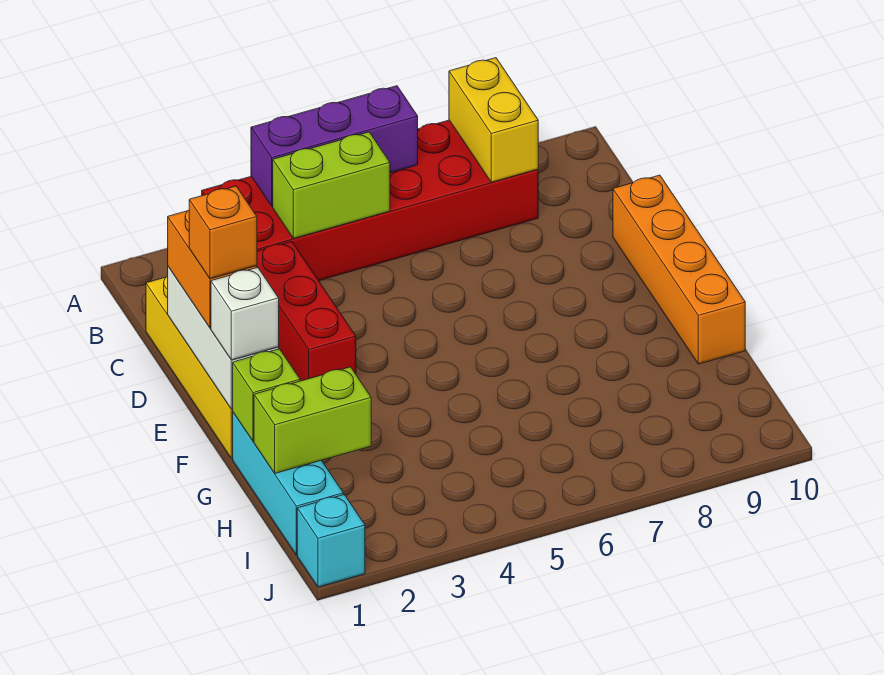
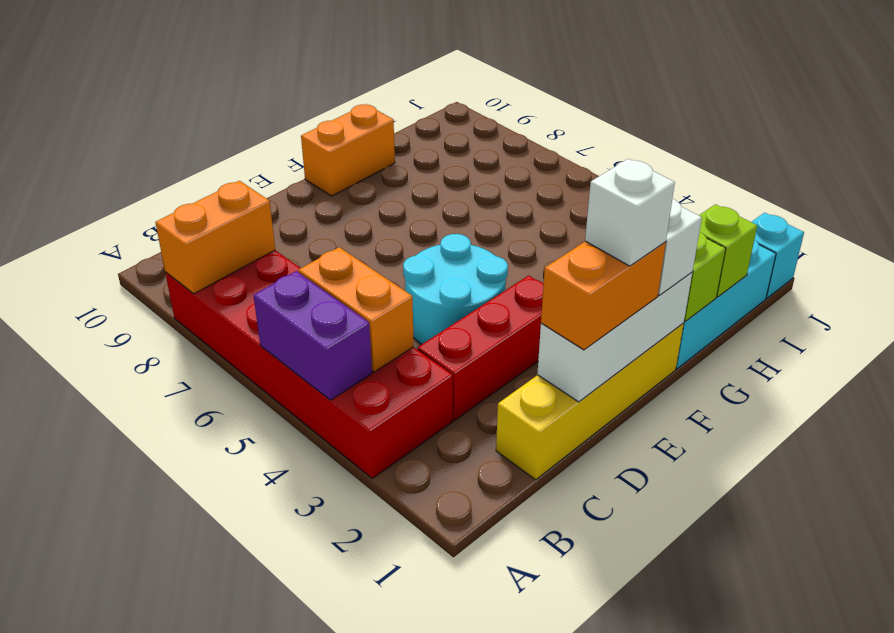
purple brick A4:A6 level 2 -> purple brick A4:A5 level 2
yellow brick A8:B8 level 2 -> orange brick A8:B8 level 2
lime brick B4:B5 level 2 -> orange brick B4:B5 level 2
none -> cyan round brick D4:E5 level 1
orange brick D10:G10 level 1 -> orange brick F10:G10 level 1
orange brick E1 level 4 -> white brick E1 level 4
lime brick H1:H2 level 2 -> lime brick H1 level 2

